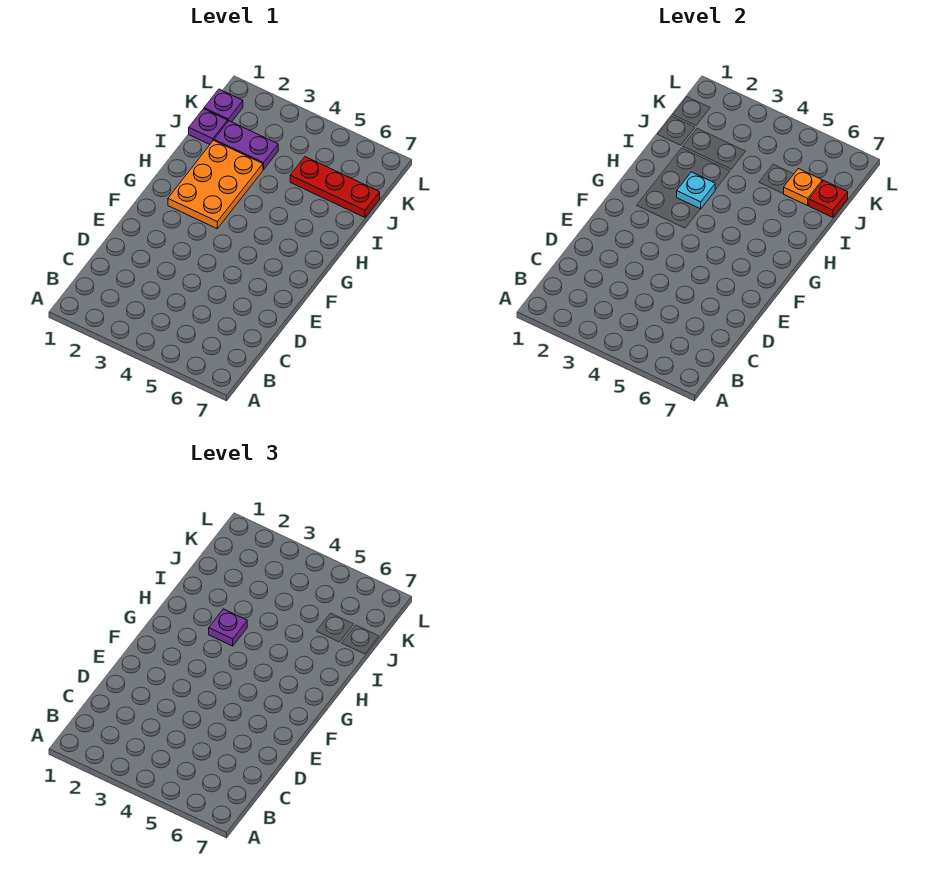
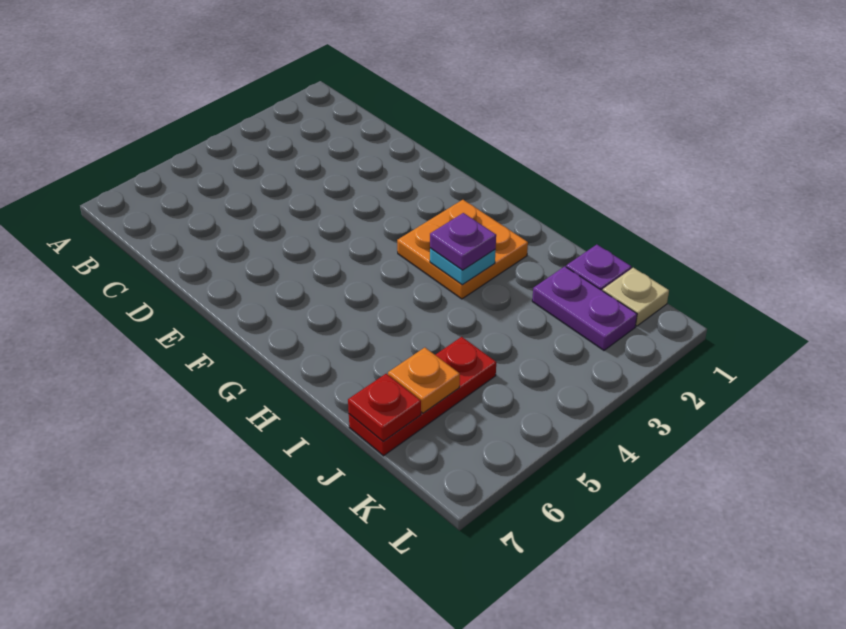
orange plate G2:I3 level 1 -> orange plate G2:H3 level 1
purple plate J2:J3 level 1 -> purple plate J2:K2 level 1
purple plate K1 level 1 -> tan plate K1 level 1

